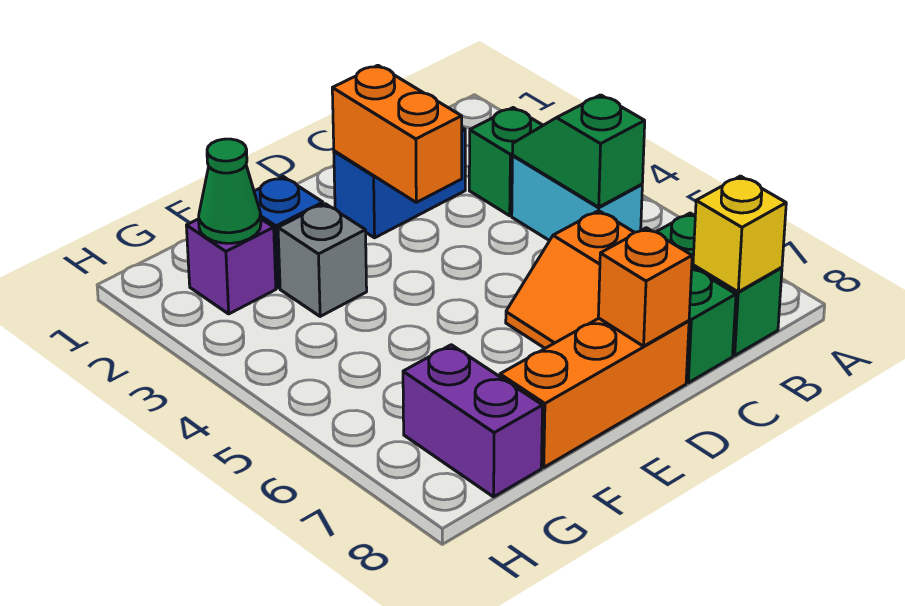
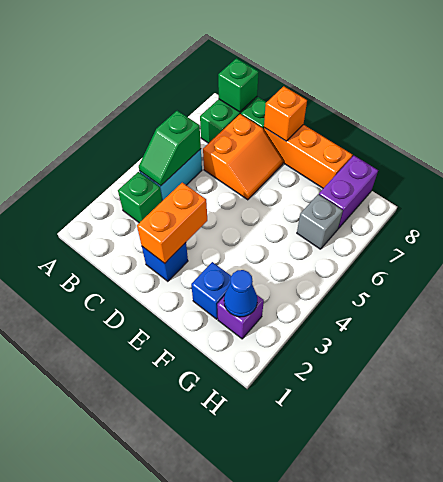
yellow brick B8 level 2 -> green brick B8 level 2
blue brick C2:D2 level 1 -> blue brick D2 level 1
grey brick F3 level 1 -> grey brick G6 level 1
green cone G2 level 2 -> blue cone G2 level 2

